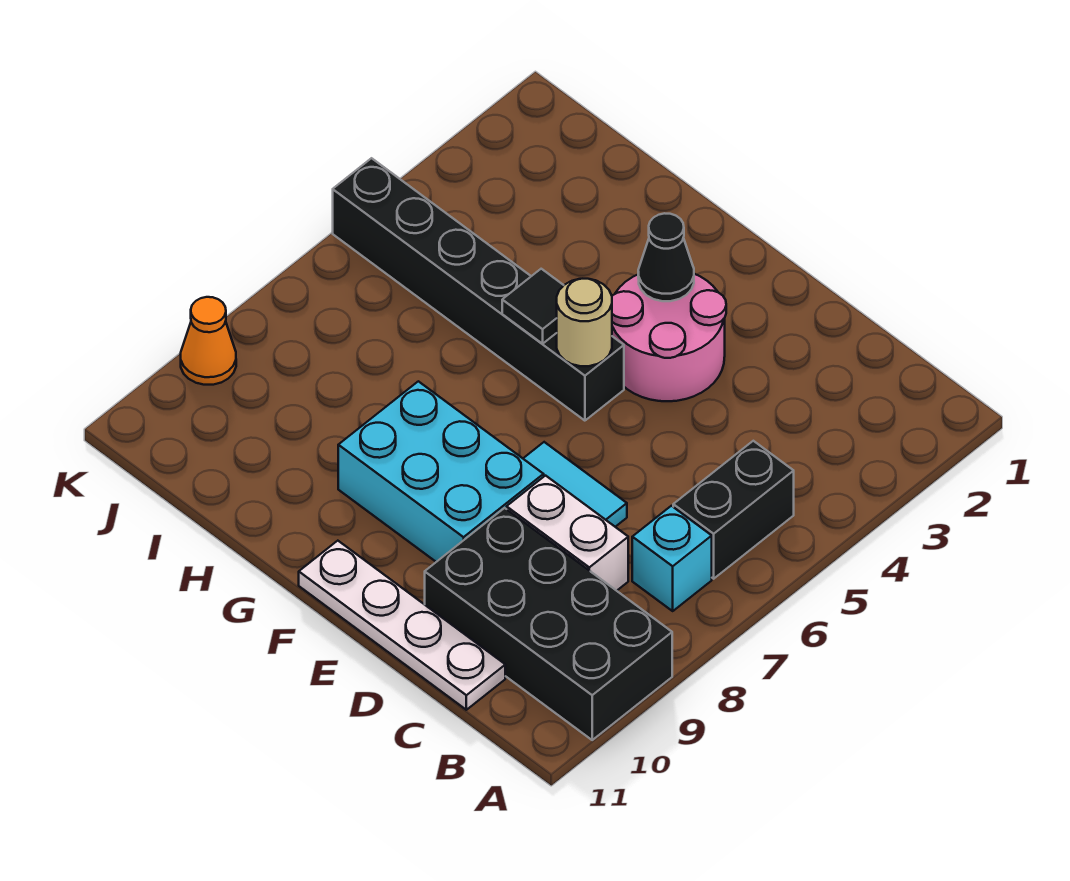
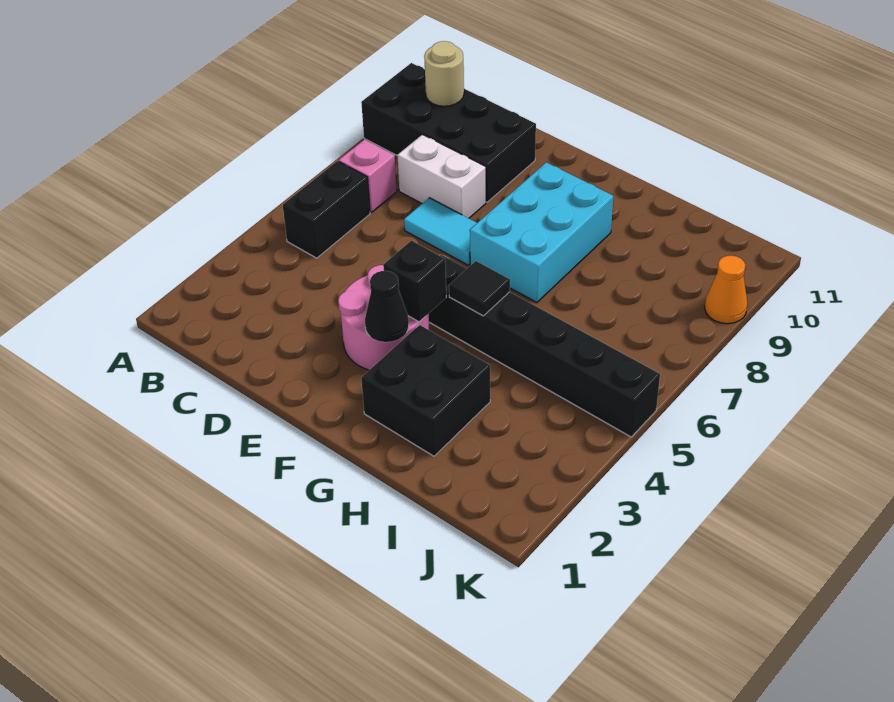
cyan brick B7 level 1 -> pink brick B7 level 1
white plate C11:F11 level 1 -> none
cyan brick E8:G9 level 1 -> cyan brick F7:G9 level 1
none -> black brick F4 level 2
tan round brick F5 level 2 -> tan round brick B10 level 2
none -> black brick G2:H3 level 1

